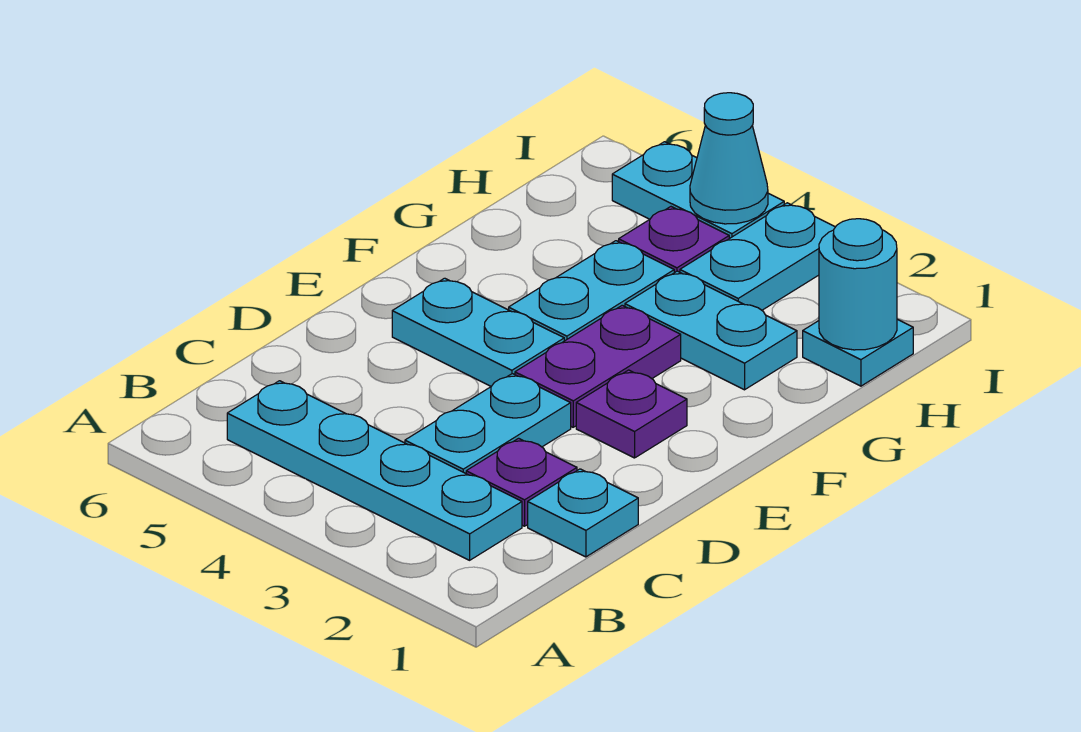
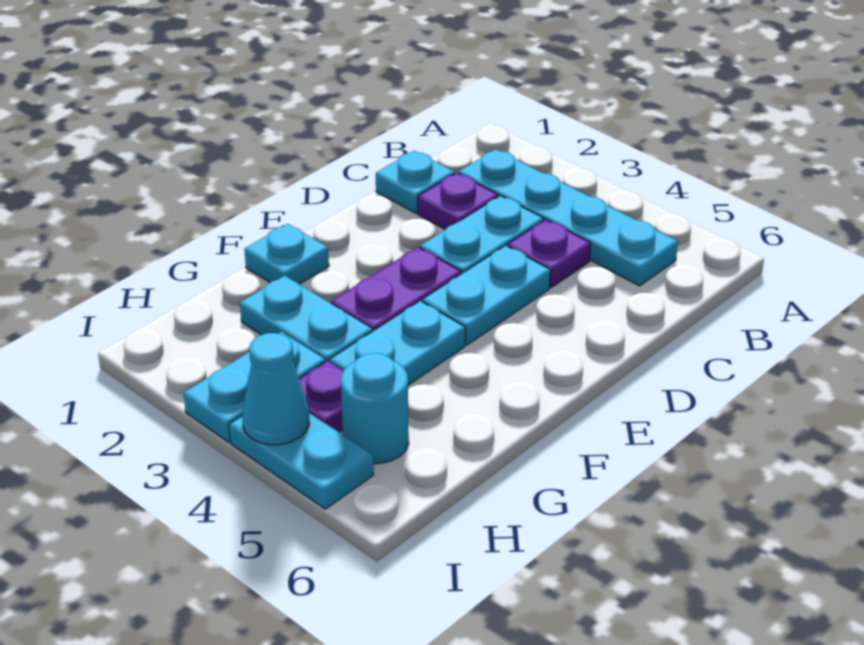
purple plate E2 level 1 -> purple plate C4 level 1
cyan plate E4:E5 level 1 -> cyan plate D4:E4 level 1
cyan plate H1 level 1 -> cyan plate F1 level 1
cyan round brick H1 level 2 -> cyan round brick H5 level 1

